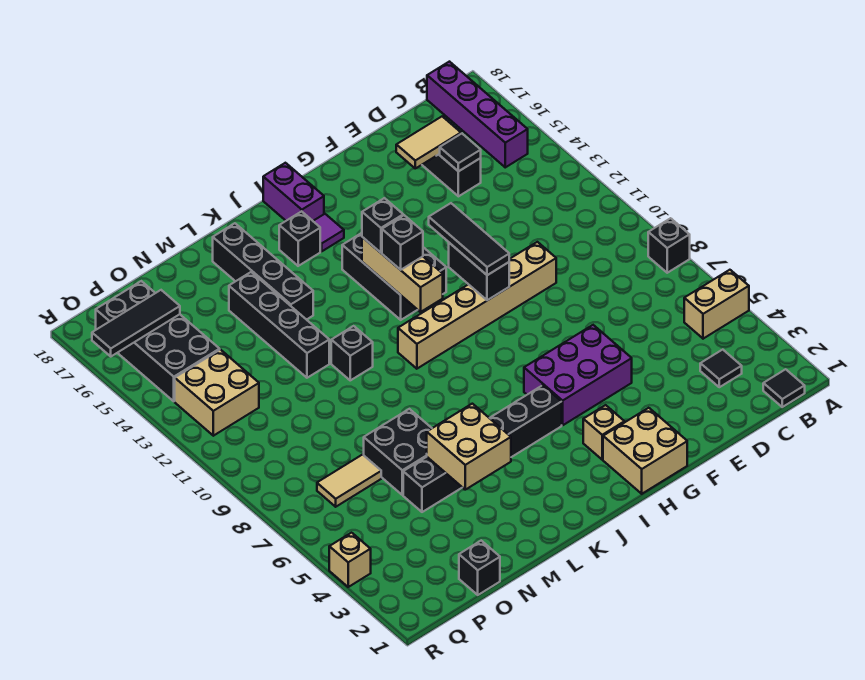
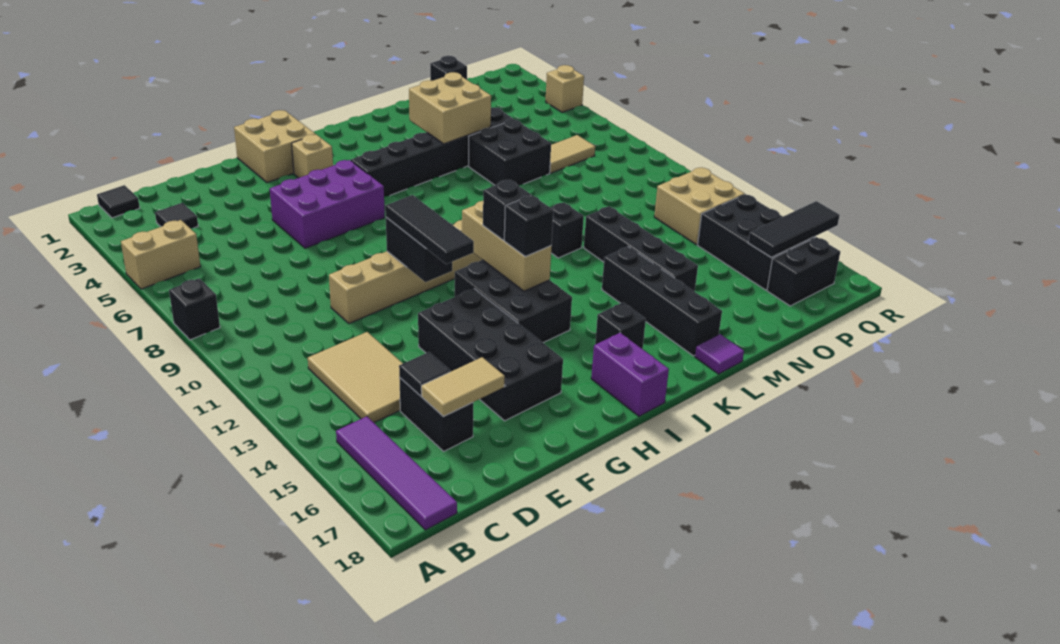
purple brick B15:B18 level 1 -> purple tile B15:B18 level 1
none -> tan tile C12:D14 level 1
none -> black brick F13:G16 level 1
purple tile I16 level 1 -> purple tile L18 level 1

